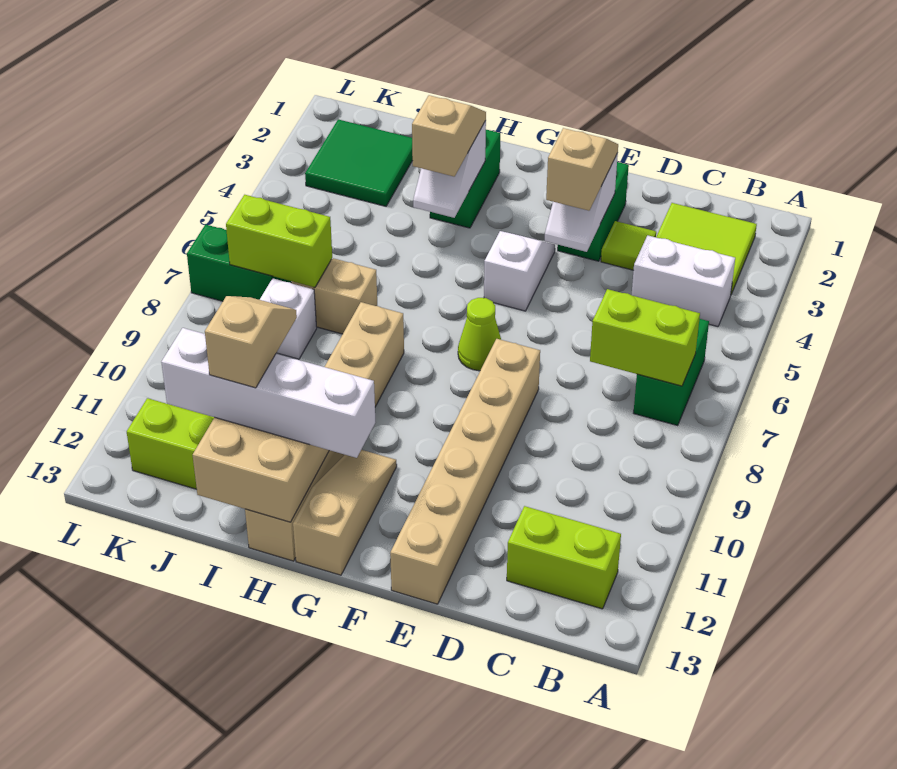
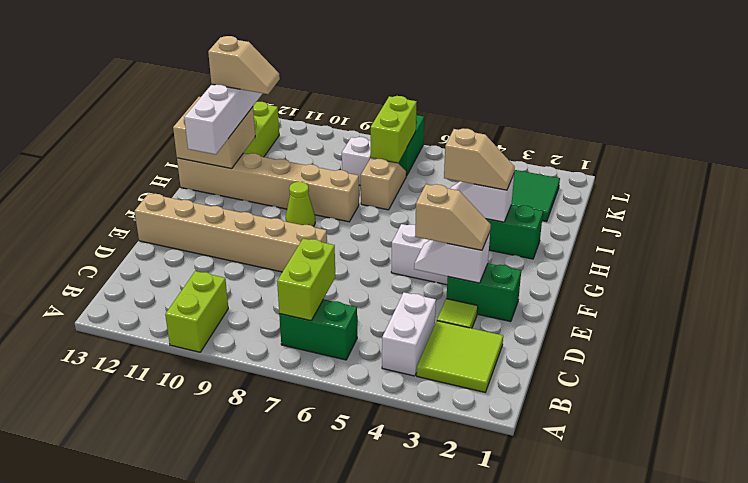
lime brick B12:C12 level 1 -> lime brick A10:B10 level 1
lime cone F7 level 1 -> lime cone G9 level 1
tan slope G11:G13 level 1 top 13 -> none

